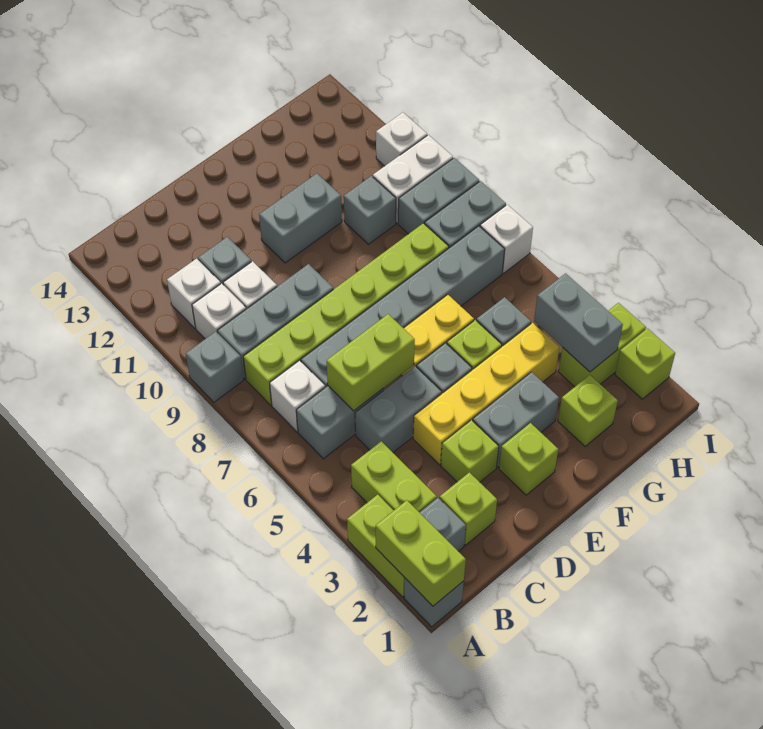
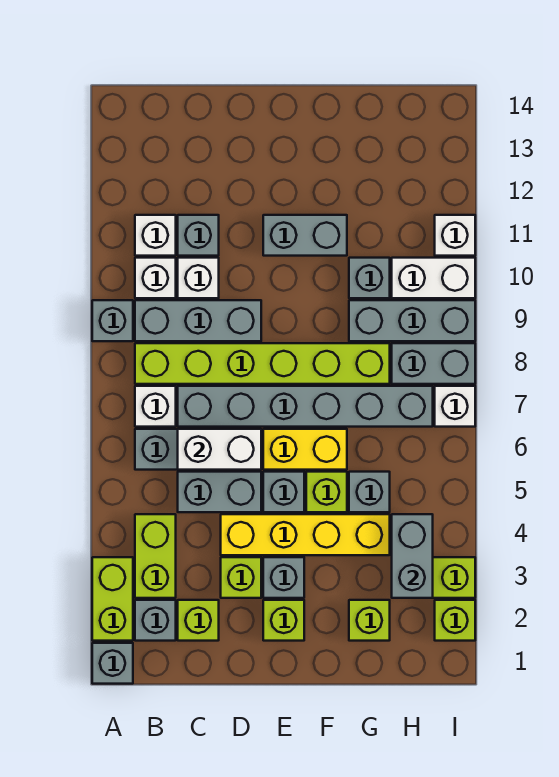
lime brick A1:A2 level 2 -> none
lime brick C6:D6 level 2 -> white brick C6:D6 level 2
grey brick E3:F3 level 1 -> grey brick E3 level 1
grey brick H9:I9 level 1 -> grey brick G9:I9 level 1

